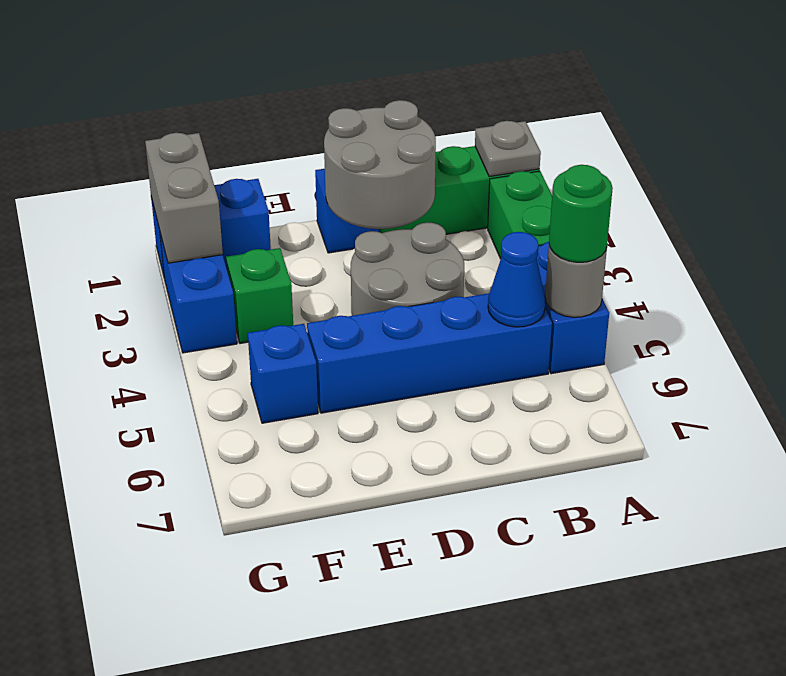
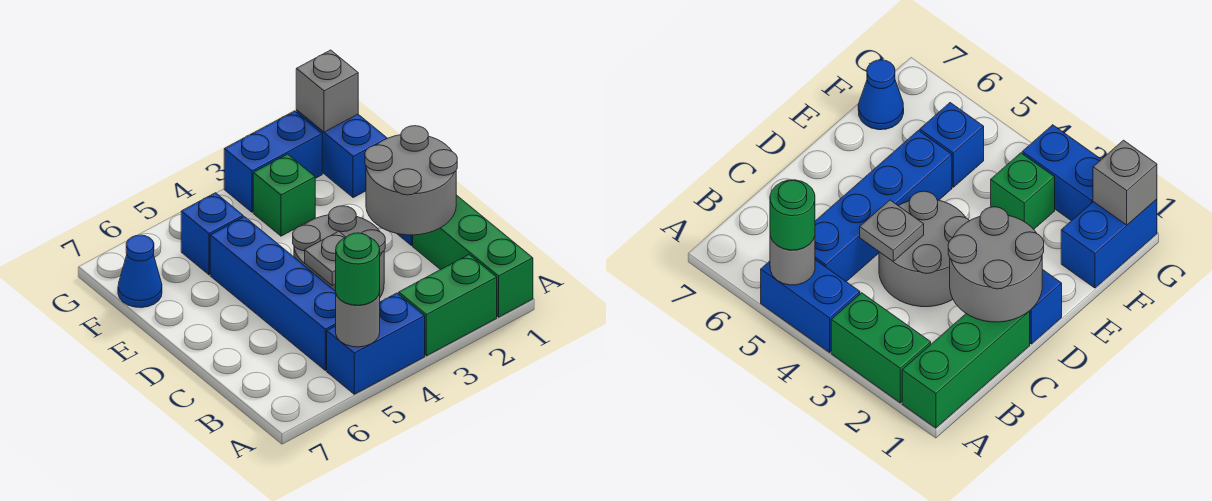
grey plate A1 level 2 -> grey plate C4 level 2
blue cone B5 level 2 -> blue cone F7 level 1
grey brick G1:G2 level 2 -> grey brick G1 level 2

